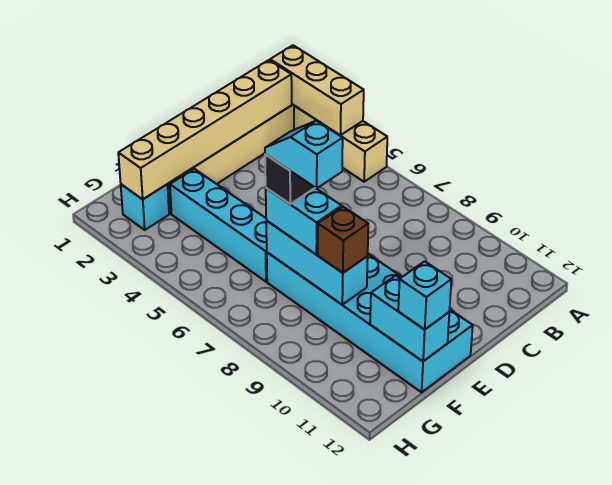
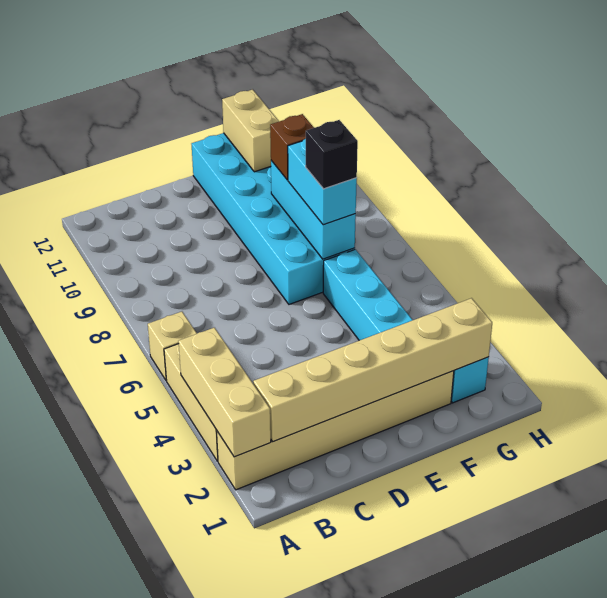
none -> tan brick A6 level 1
cyan slope F7:F8 level 5 top 8 -> none
cyan brick F11:F12 level 2 -> tan brick F11:F12 level 2
cyan brick F12 level 3 -> none

